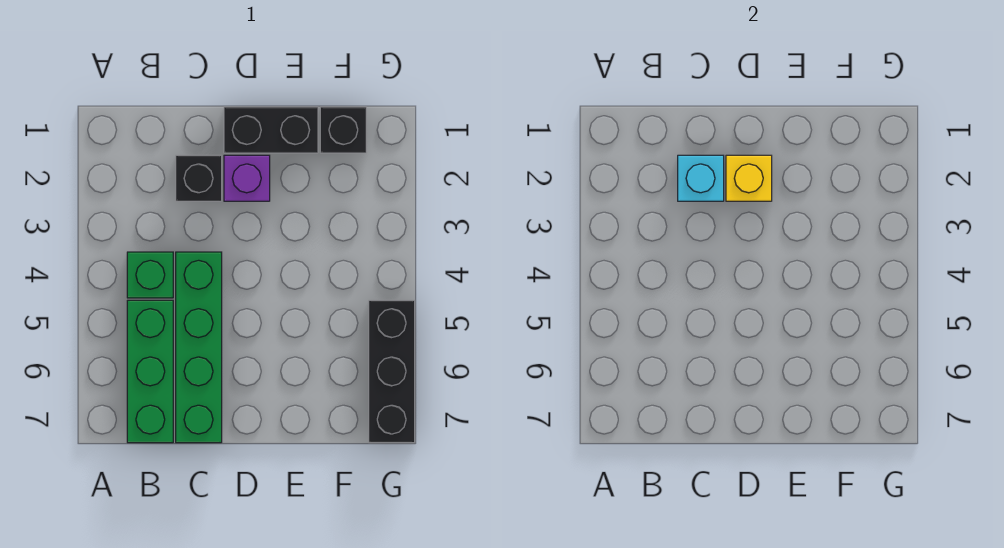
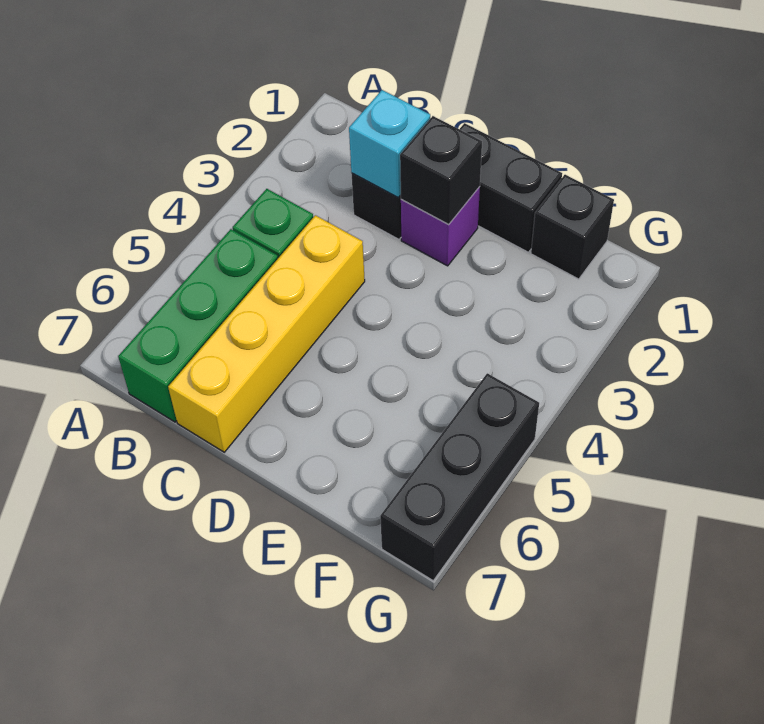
green brick C4:C7 level 1 -> yellow brick C4:C7 level 1
yellow brick D2 level 2 -> black brick D2 level 2

